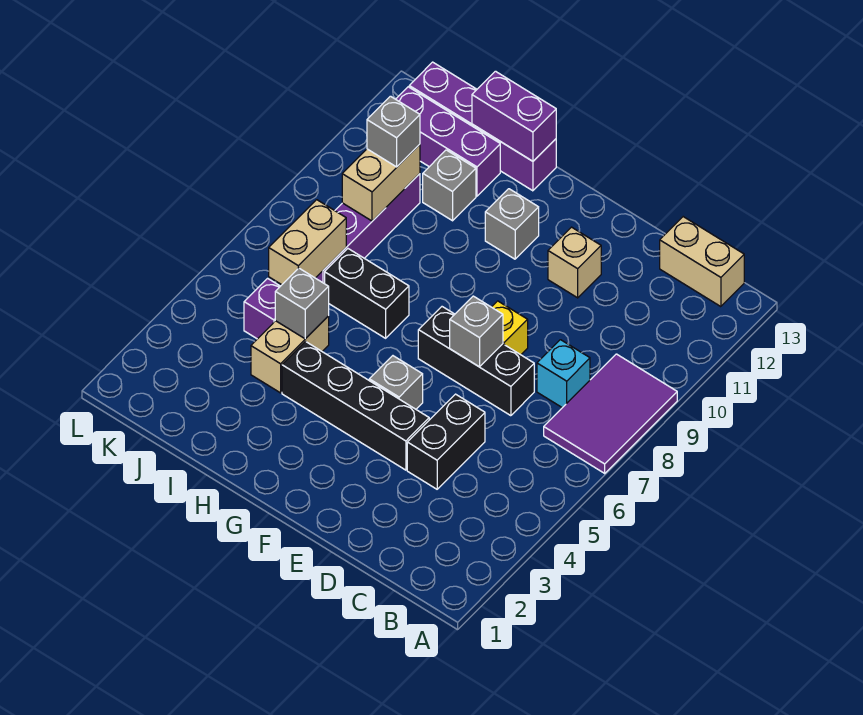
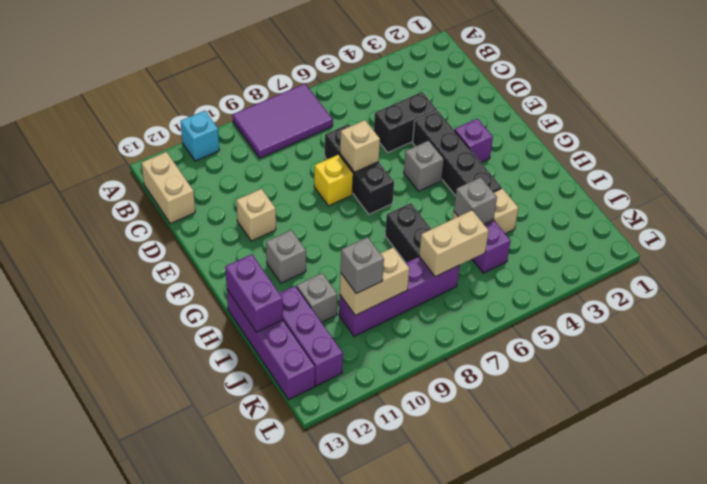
cyan brick C8 level 1 -> cyan brick A11 level 1
grey brick E7 level 2 -> tan brick E7 level 2
none -> purple brick F3 level 1

